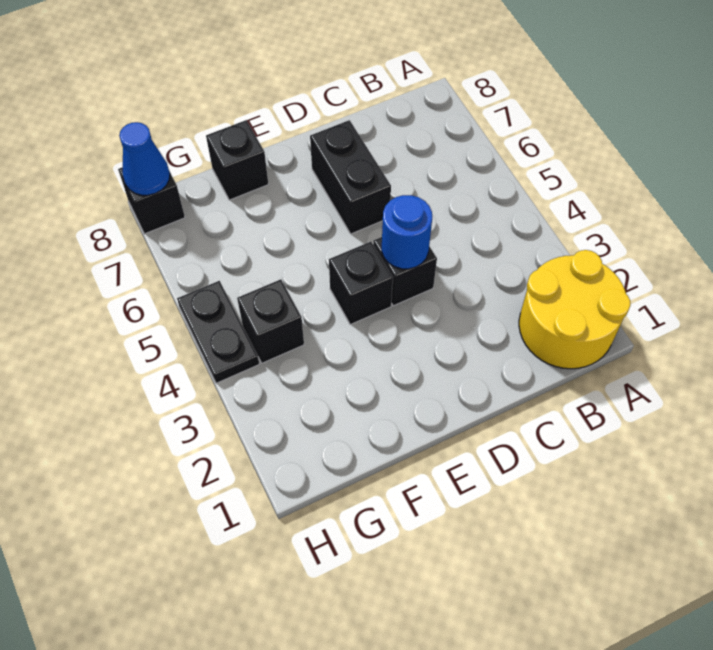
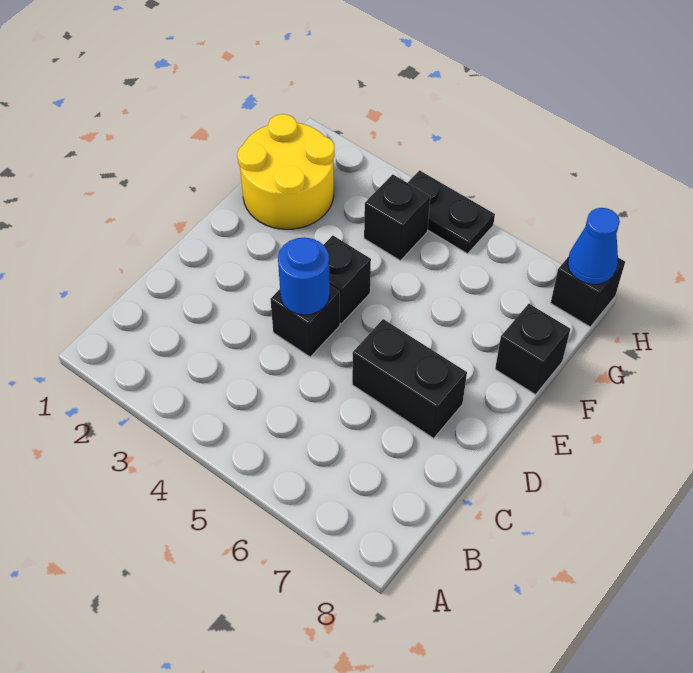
yellow round brick A1:B2 level 1 -> yellow round brick F1:G2 level 1

